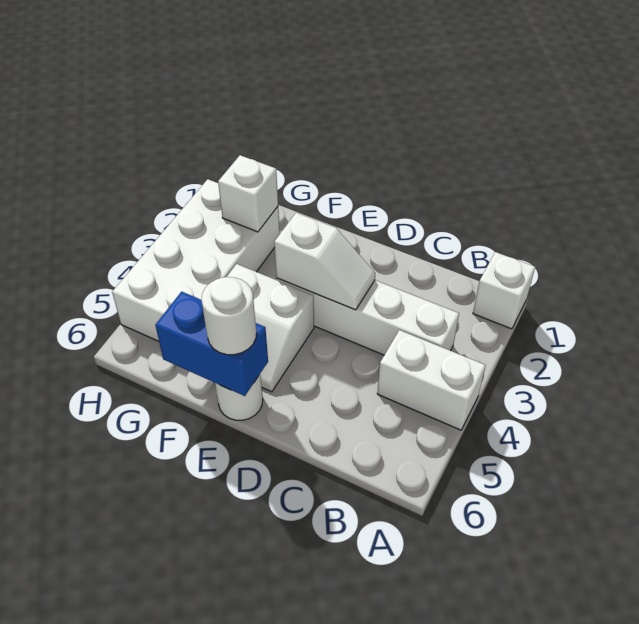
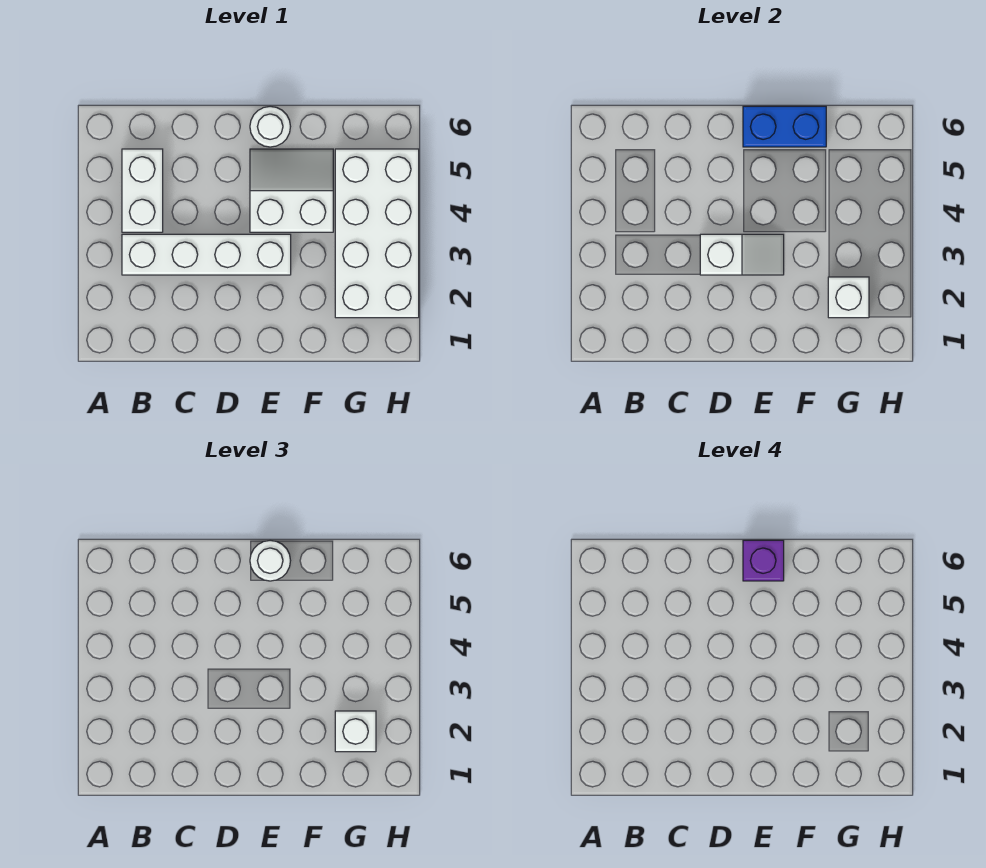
white brick A1 level 1 -> white brick G2 level 3
white brick A4:B4 level 1 -> white brick B4:B5 level 1
white slope D3:E3 level 2 top E -> white slope D3:E3 level 2 top D
none -> purple brick E6 level 4

